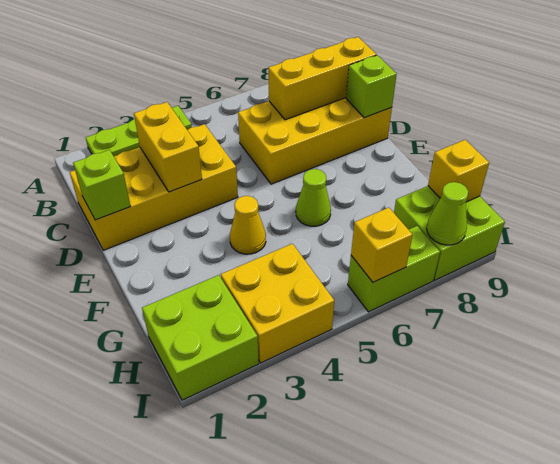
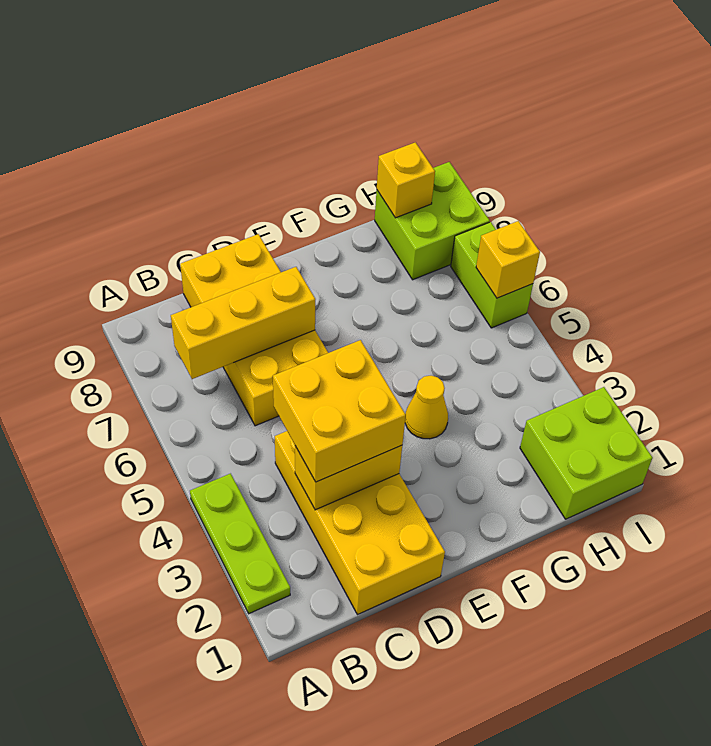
yellow brick C7:C9 level 2 -> yellow brick B7:D7 level 2
lime brick D1 level 2 -> none
lime brick D9 level 2 -> none
lime cone F6 level 1 -> none
yellow brick H3:I4 level 1 -> yellow brick C3:D4 level 3
lime cone I8 level 2 -> none

